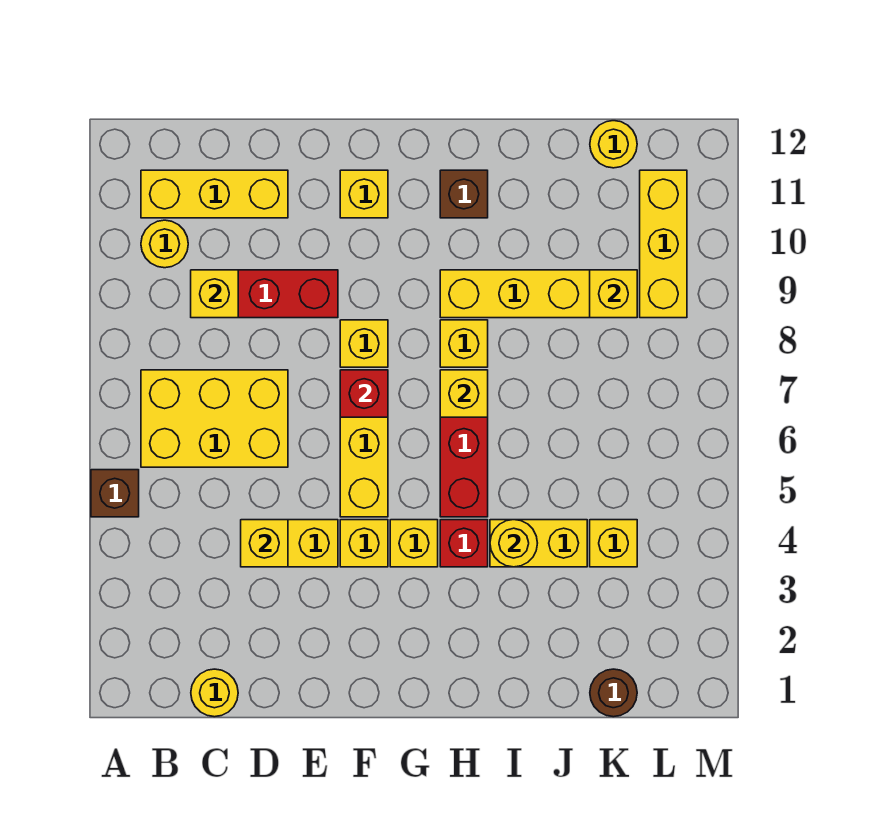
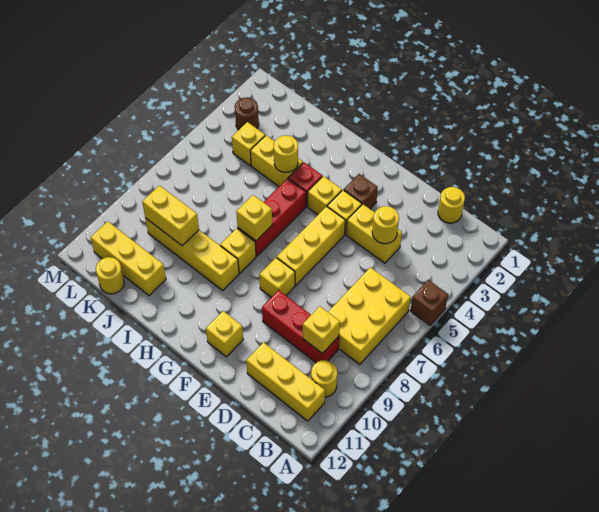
yellow brick B6:D7 level 1 -> yellow brick B6:C8 level 1
yellow brick D4 level 2 -> yellow round brick D4 level 2
red brick F7 level 2 -> none
brown brick H11 level 1 -> brown brick F3 level 1
brown round brick K1 level 1 -> brown round brick L3 level 1
yellow brick K9 level 2 -> yellow brick J9:K9 level 2
yellow brick L9:L11 level 1 -> yellow brick J11:L11 level 1

